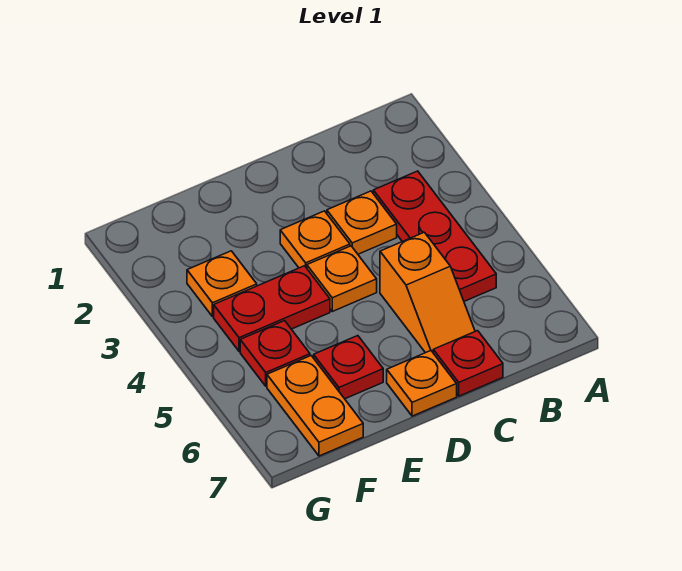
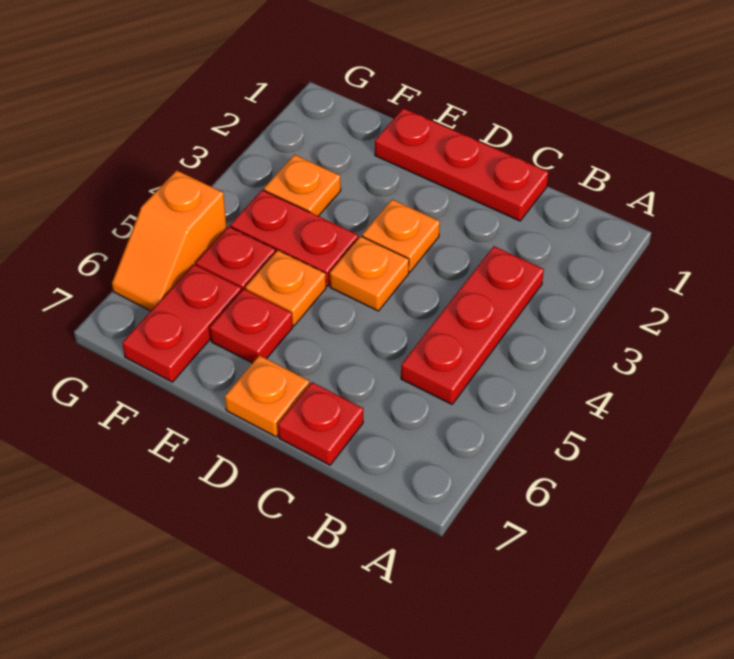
none -> red plate C1:E1 level 1
orange plate C3 level 1 -> orange plate E5 level 1
orange slope C5:C6 level 1 top 5 -> orange slope G5:G6 level 1 top 5
orange plate F6:F7 level 1 -> red plate F6:F7 level 1

